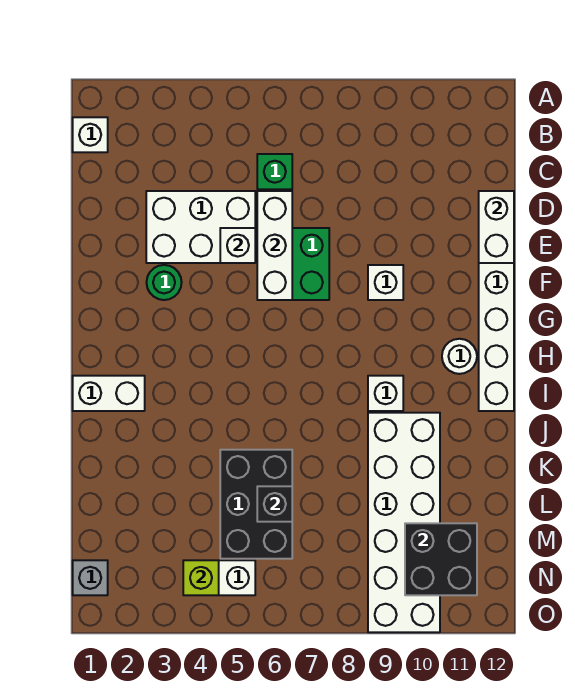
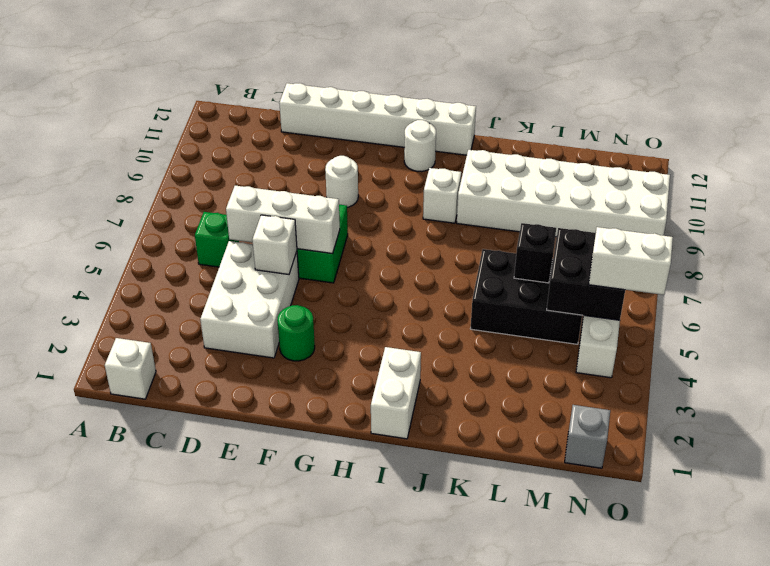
white brick D12:E12 level 2 -> white brick N5:O5 level 3
white brick F9 level 1 -> white round brick F9 level 1
black brick M10:N11 level 2 -> black brick M5:N6 level 2
lime brick N4 level 2 -> none

